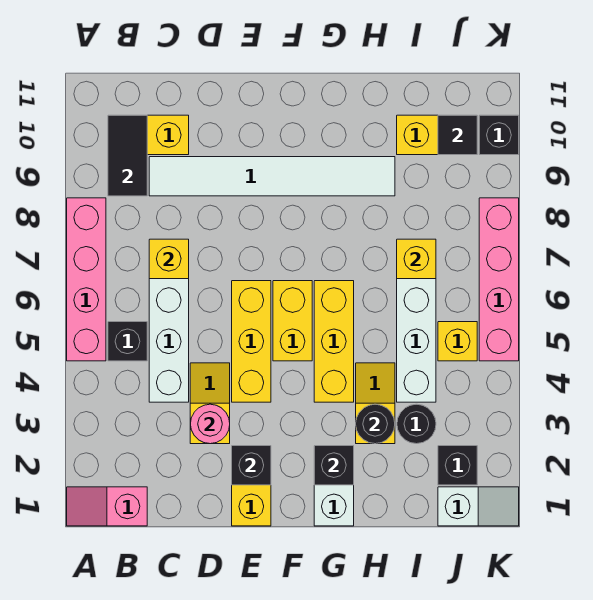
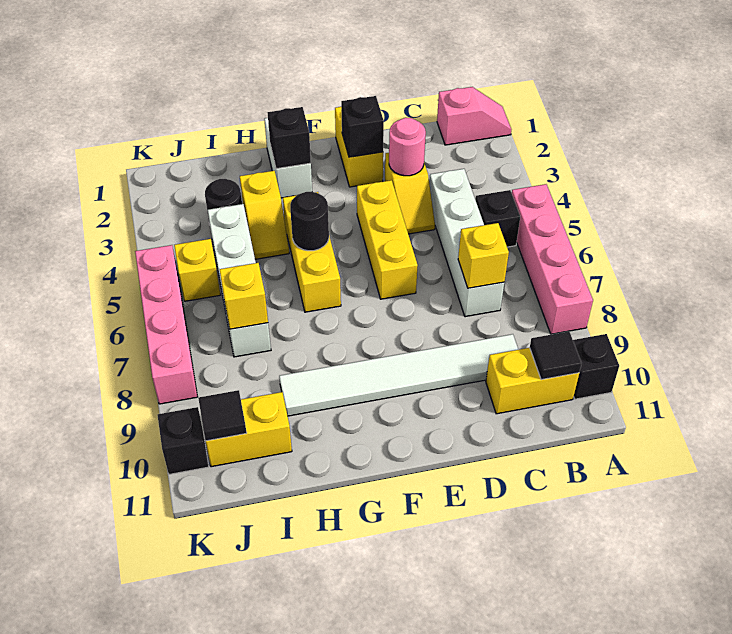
black tile B9:B10 level 2 -> black tile B10 level 2
yellow brick F5:F6 level 1 -> none
black round brick H3 level 2 -> black round brick G5 level 2
white slope J1:K1 level 1 top J -> none
black brick J2 level 1 -> black brick A10 level 1

